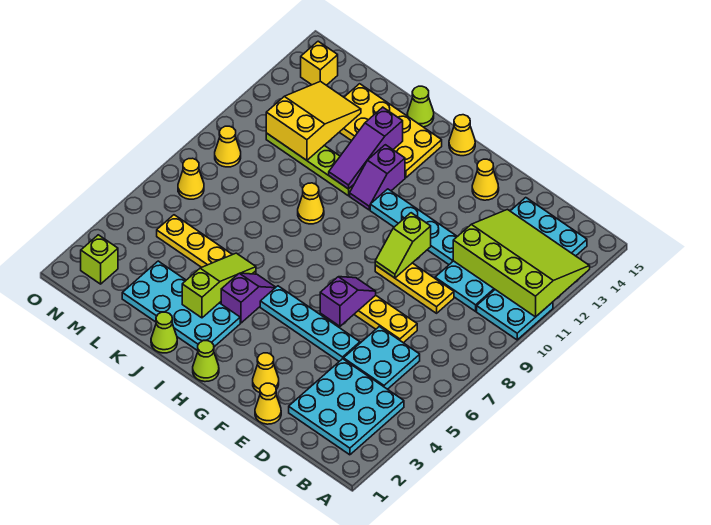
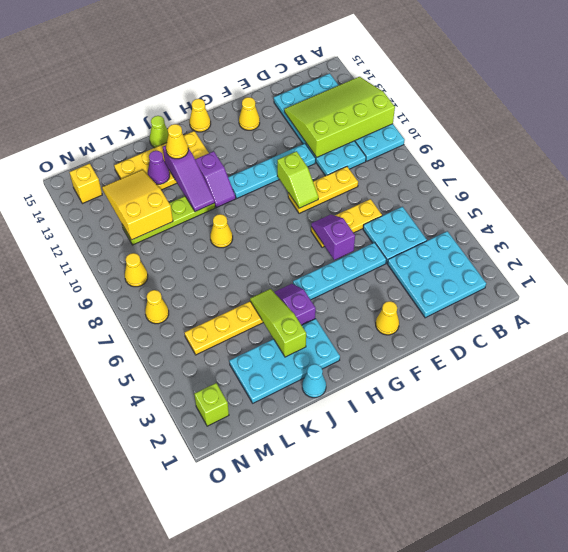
yellow cone E1 level 1 -> yellow cone J13 level 3
lime cone H1 level 1 -> none
lime cone J1 level 1 -> cyan cone J1 level 1
none -> purple cone K13 level 2

